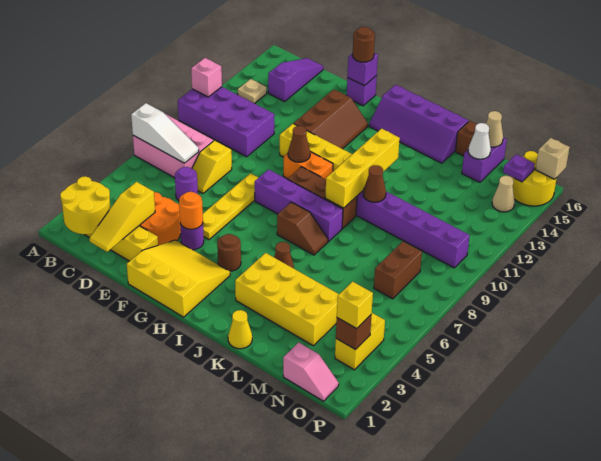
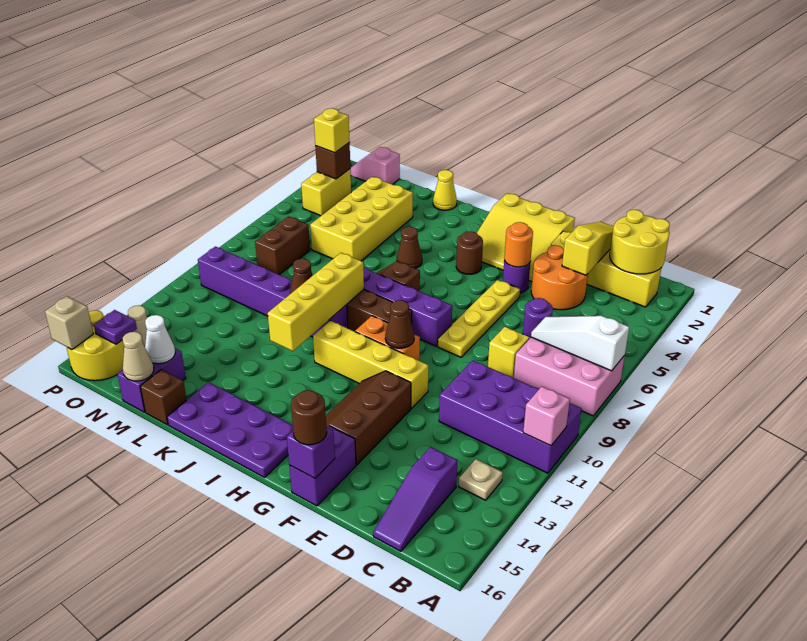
purple brick F16 level 1 -> purple brick F15:F16 level 1
purple slope H15:K16 level 1 top 16 -> purple plate H15:K16 level 1
yellow brick J3:M4 level 1 -> yellow brick L3:M6 level 1

